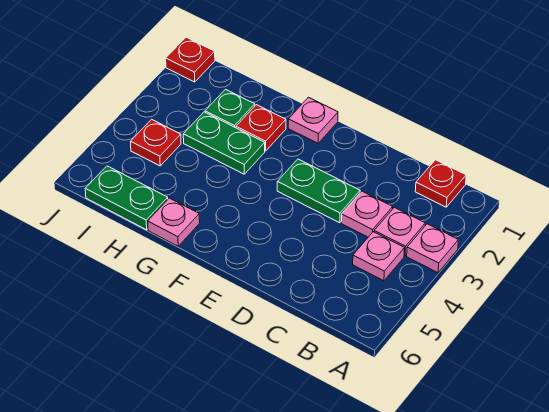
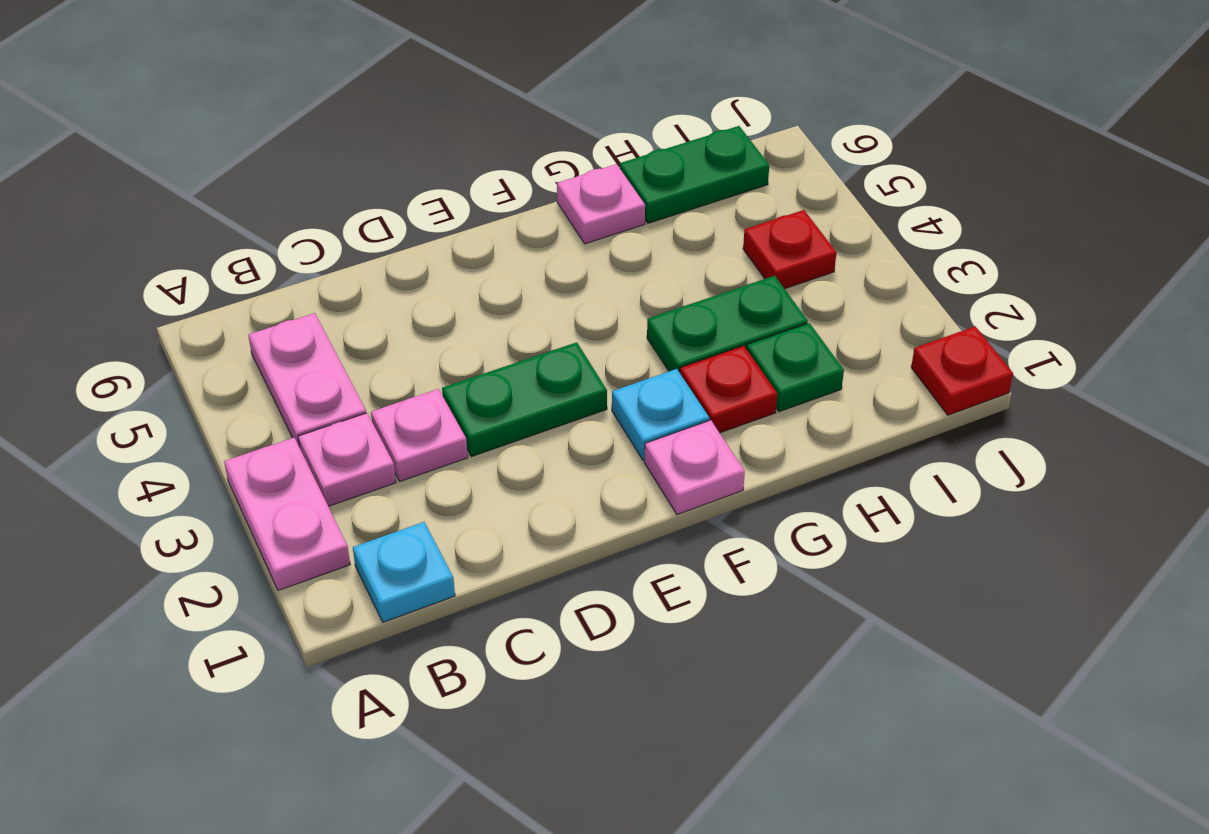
pink plate A3 level 1 -> pink plate A2:A3 level 1
red plate B1 level 1 -> cyan plate B1 level 1
pink plate B4 level 1 -> pink plate B4:B5 level 1
none -> cyan plate F2 level 1

